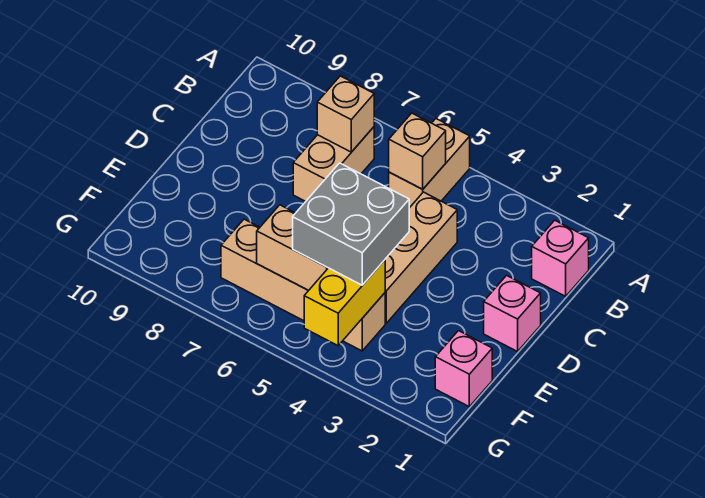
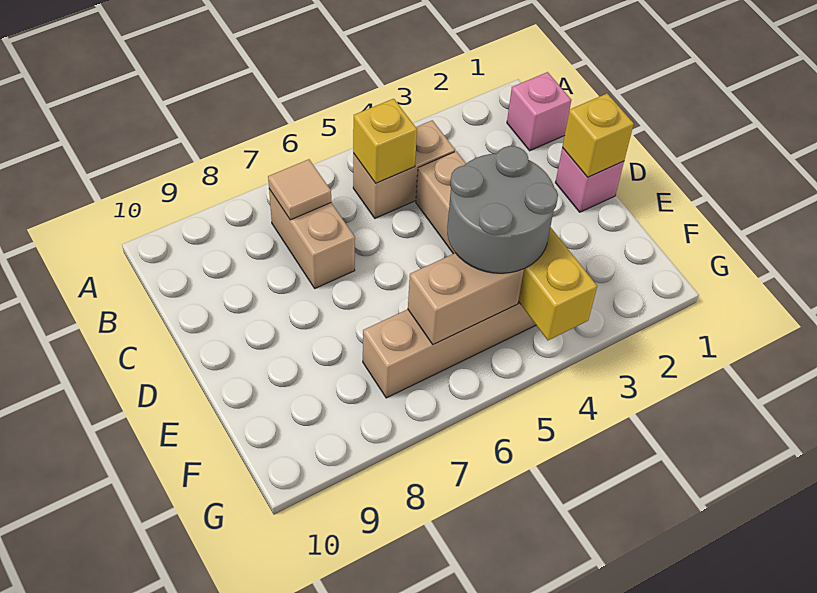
tan brick A5:B5 level 1 -> tan brick B4:B5 level 1
tan brick B5 level 2 -> yellow brick B5 level 2
tan brick B7 level 2 -> tan tile B7 level 2
none -> yellow brick D1 level 2
grey brick E4:F5 level 3 -> grey round brick E4:F5 level 3
pink brick F1 level 1 -> none

